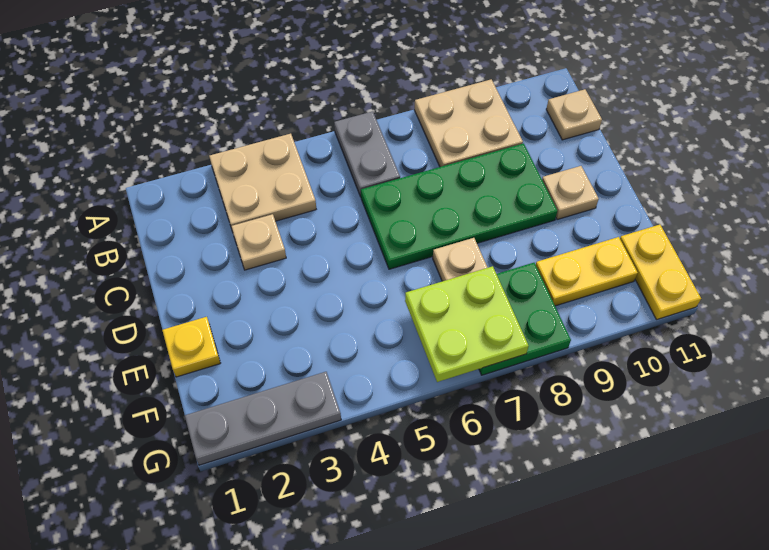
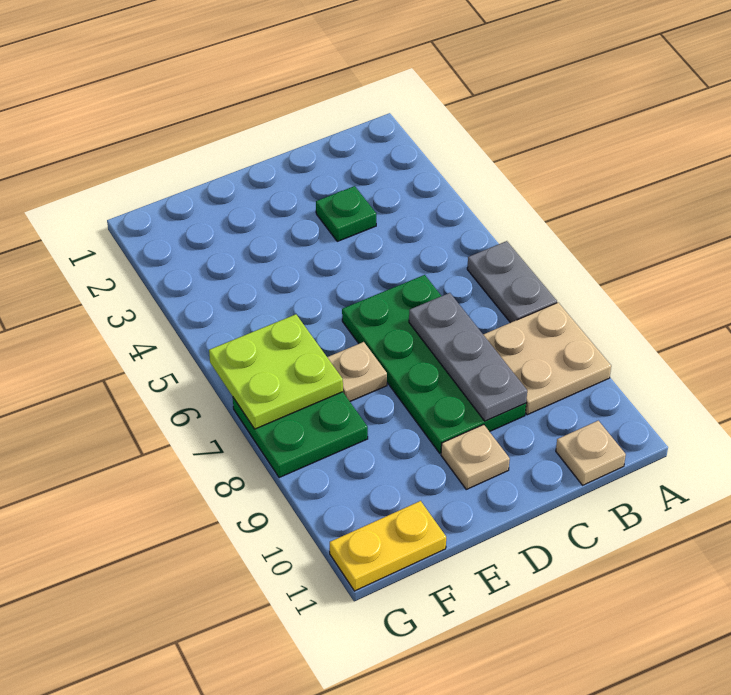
tan plate A3:B4 level 1 -> none
grey plate A6:B6 level 1 -> grey plate A6:A7 level 1
tan plate C3 level 1 -> green plate C3 level 1
yellow plate E1 level 1 -> none
yellow plate F9:F10 level 1 -> none
grey plate G1:G3 level 1 -> grey plate C7:C9 level 2

